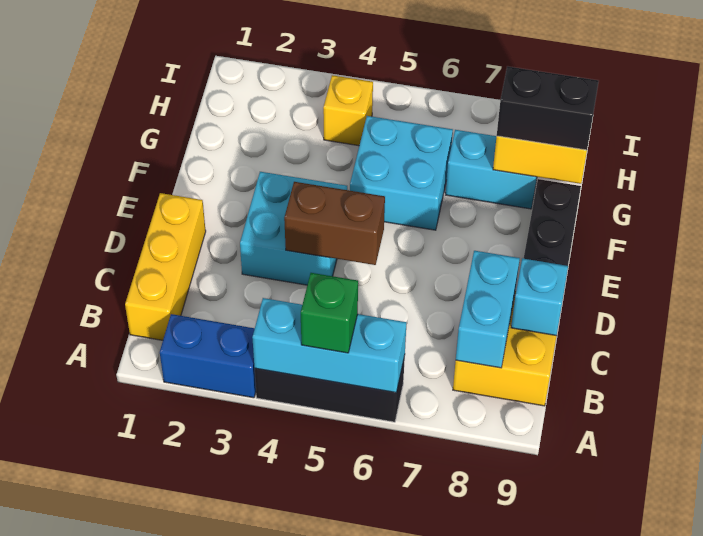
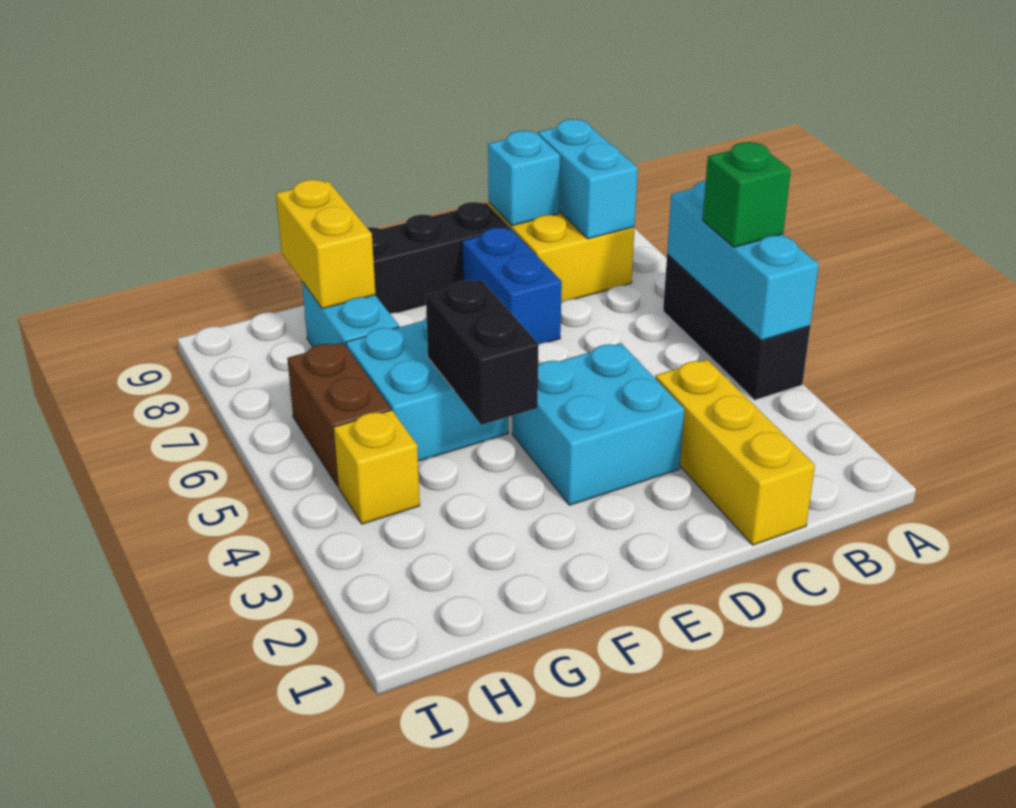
blue brick A2:A3 level 1 -> blue brick D7:D8 level 1
yellow brick B1:D1 level 1 -> yellow brick C1:C3 level 1
cyan brick B8:C8 level 2 -> cyan brick B8:B9 level 2
brown brick D4:D5 level 2 -> brown brick H5:H6 level 1
black brick G8:G9 level 3 -> black brick F4:F5 level 2

